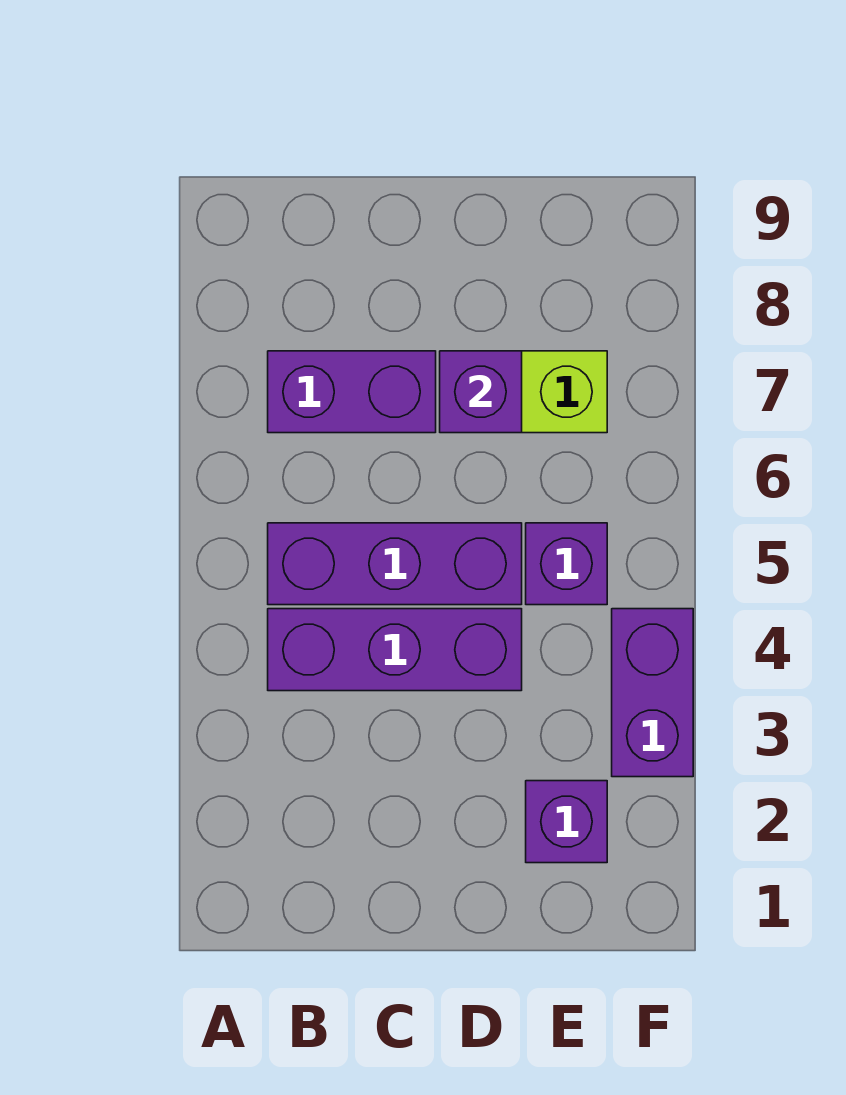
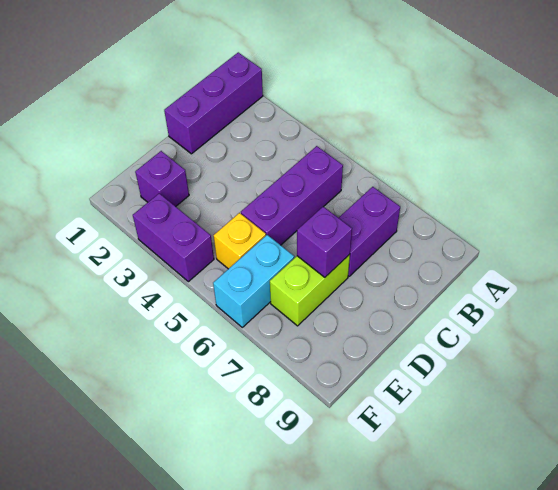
purple brick B4:D4 level 1 -> purple brick A1:C1 level 1
purple brick E5 level 1 -> yellow brick E5 level 1
none -> cyan brick E6:F6 level 1

